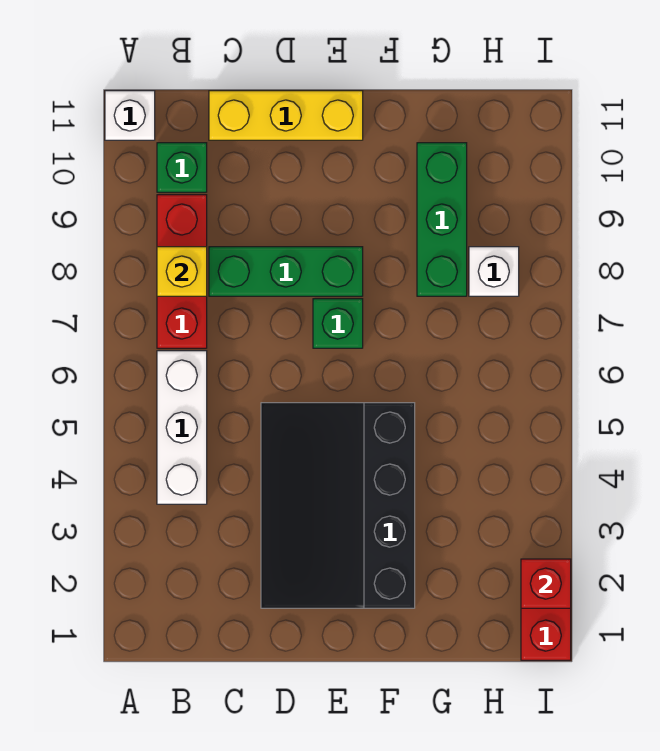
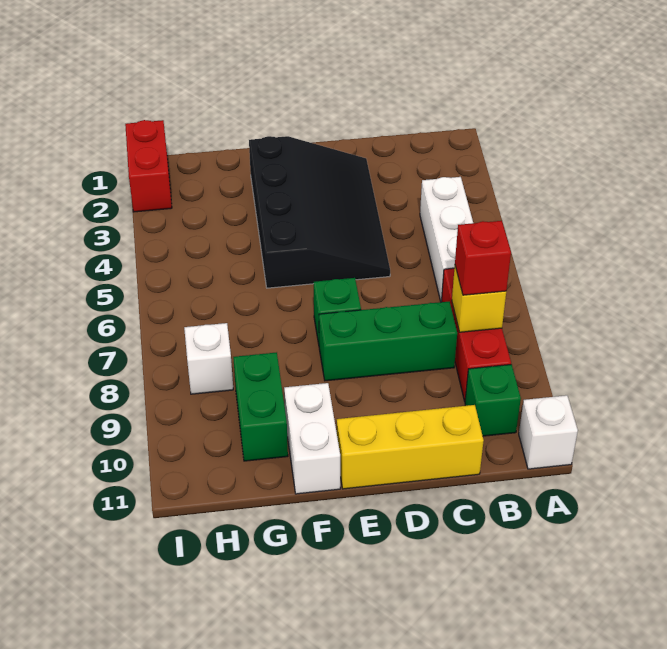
none -> white brick F10:F11 level 1
green brick G8:G10 level 1 -> green brick G9:G10 level 1
red brick I2 level 2 -> red brick B8 level 3

